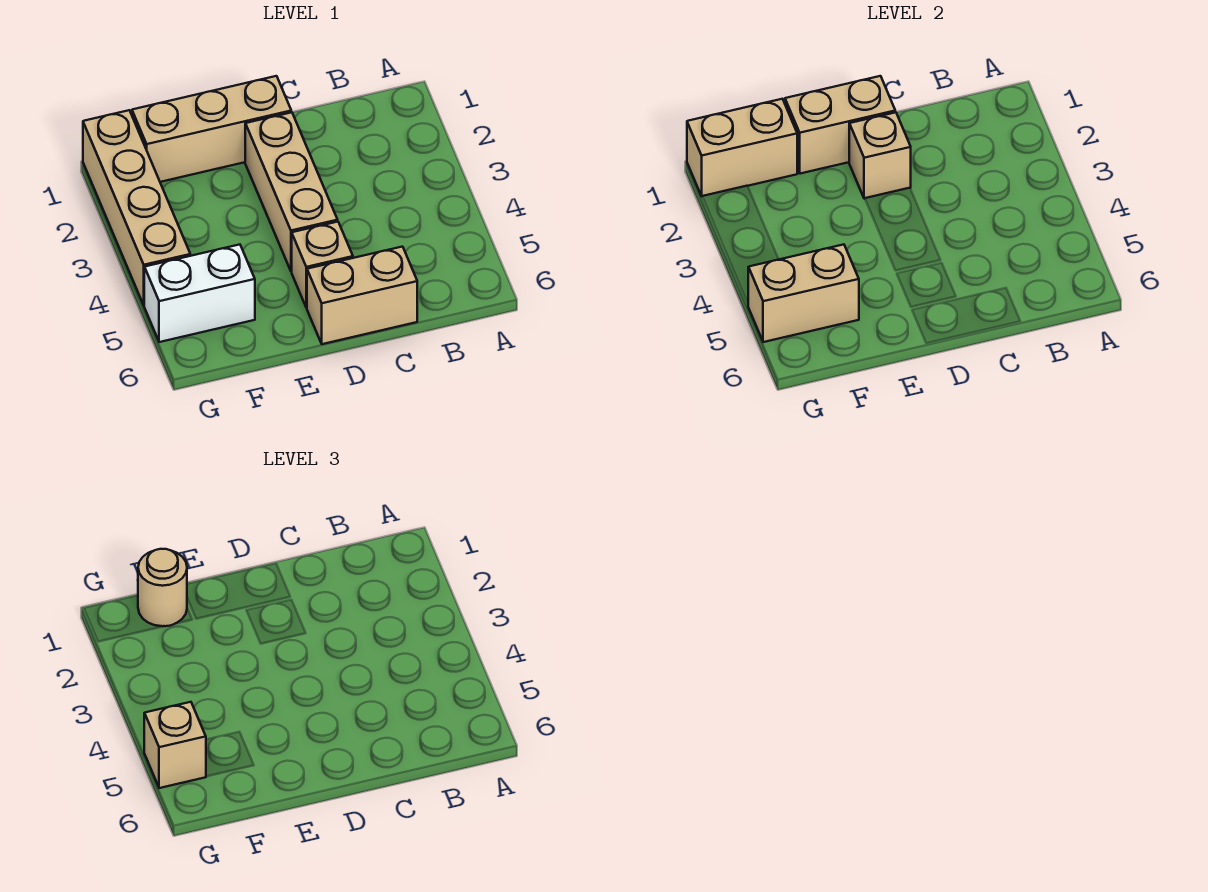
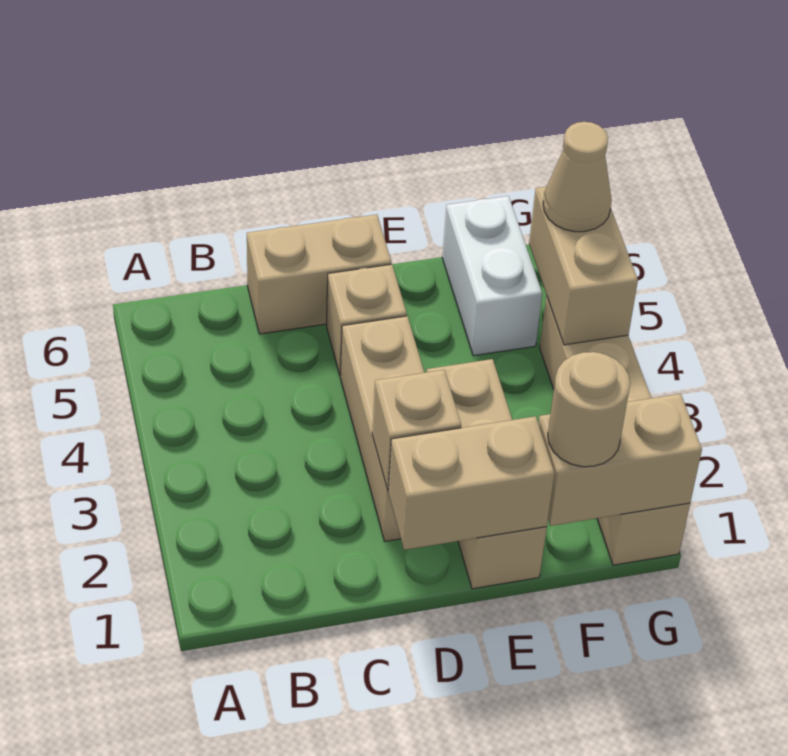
tan brick D1:F1 level 1 -> tan brick E1:E3 level 1
white brick F5:G5 level 1 -> white brick F5:F6 level 1
tan brick F5:G5 level 2 -> tan brick G4:G5 level 2
tan brick G5 level 3 -> tan cone G5 level 3

